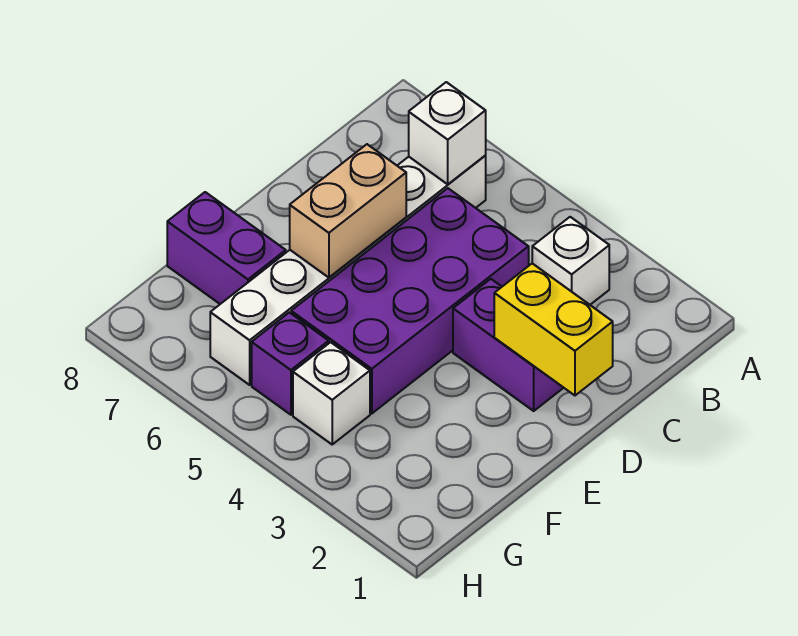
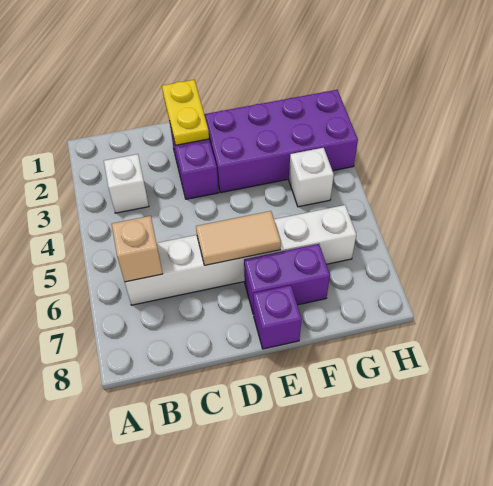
white brick B6 level 2 -> tan brick B6 level 2
purple brick C4:F5 level 1 -> purple brick E2:H3 level 1
yellow brick D1:D2 level 2 -> yellow plate D1:D2 level 2
tan brick D6:E6 level 2 -> tan tile D6:E6 level 2
purple brick F7:F8 level 1 -> purple brick E7:F7 level 1
purple brick G5 level 1 -> purple brick E8 level 1

